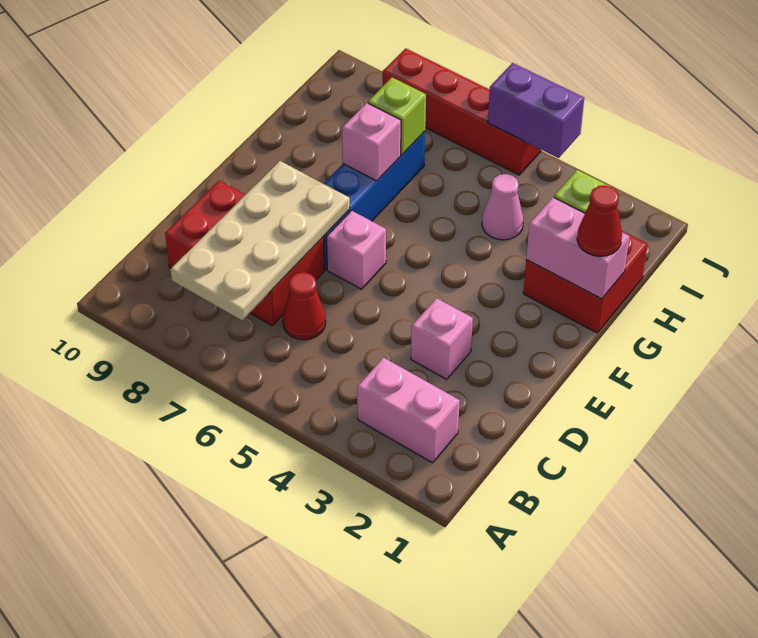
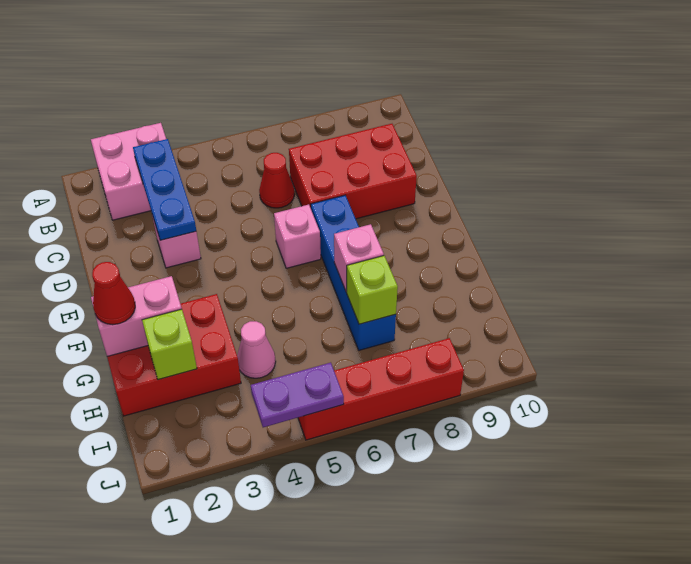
pink brick B2:B3 level 1 -> pink brick A2:B3 level 1
none -> blue plate B3:D3 level 2
tan plate B7:E8 level 2 -> none
red brick G1:H2 level 1 -> red brick G1:H3 level 1
purple brick J4:J5 level 2 -> purple plate J4:J5 level 2

